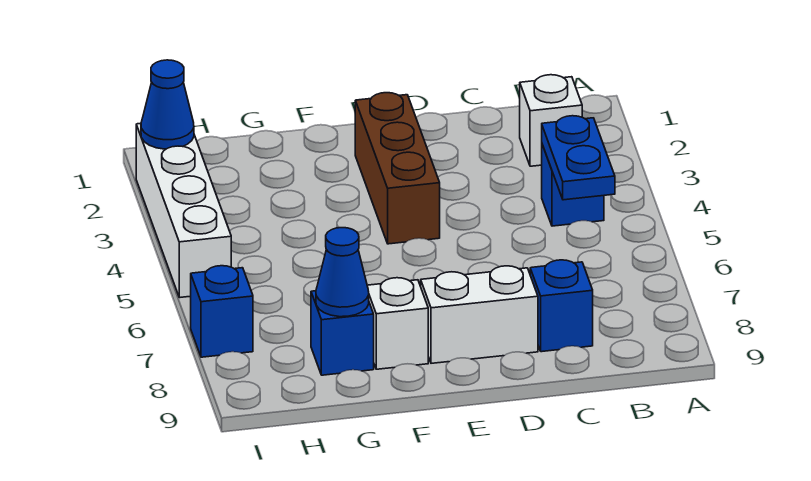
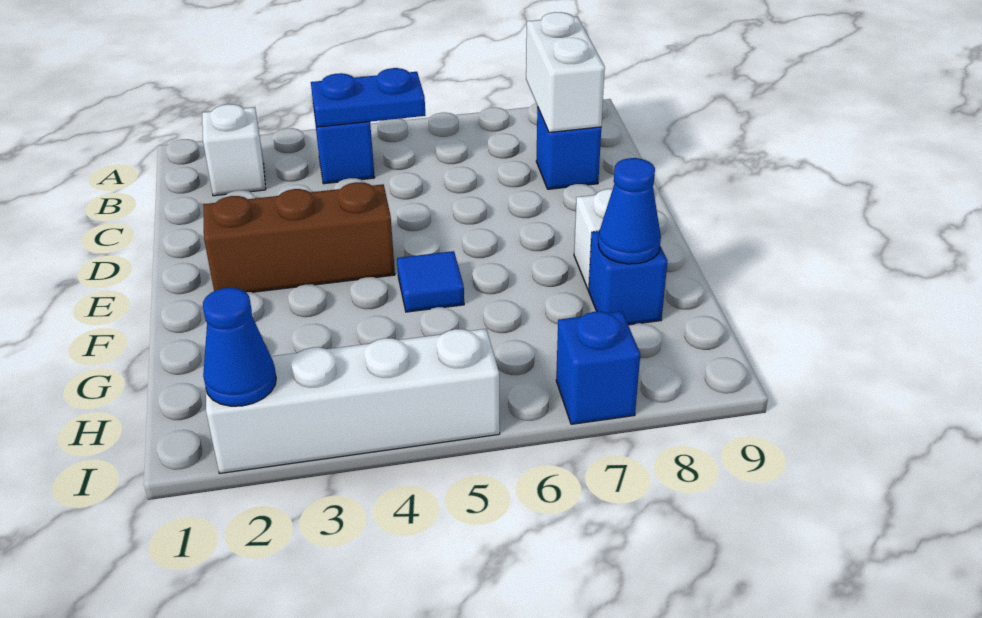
white brick D8:E8 level 1 -> white brick B8:C8 level 2
none -> blue tile F5 level 1

